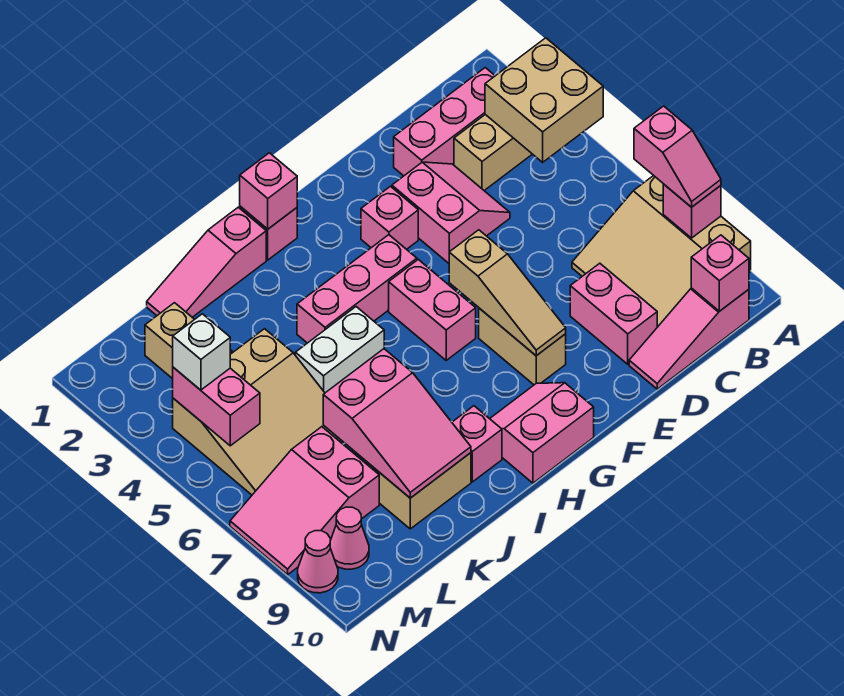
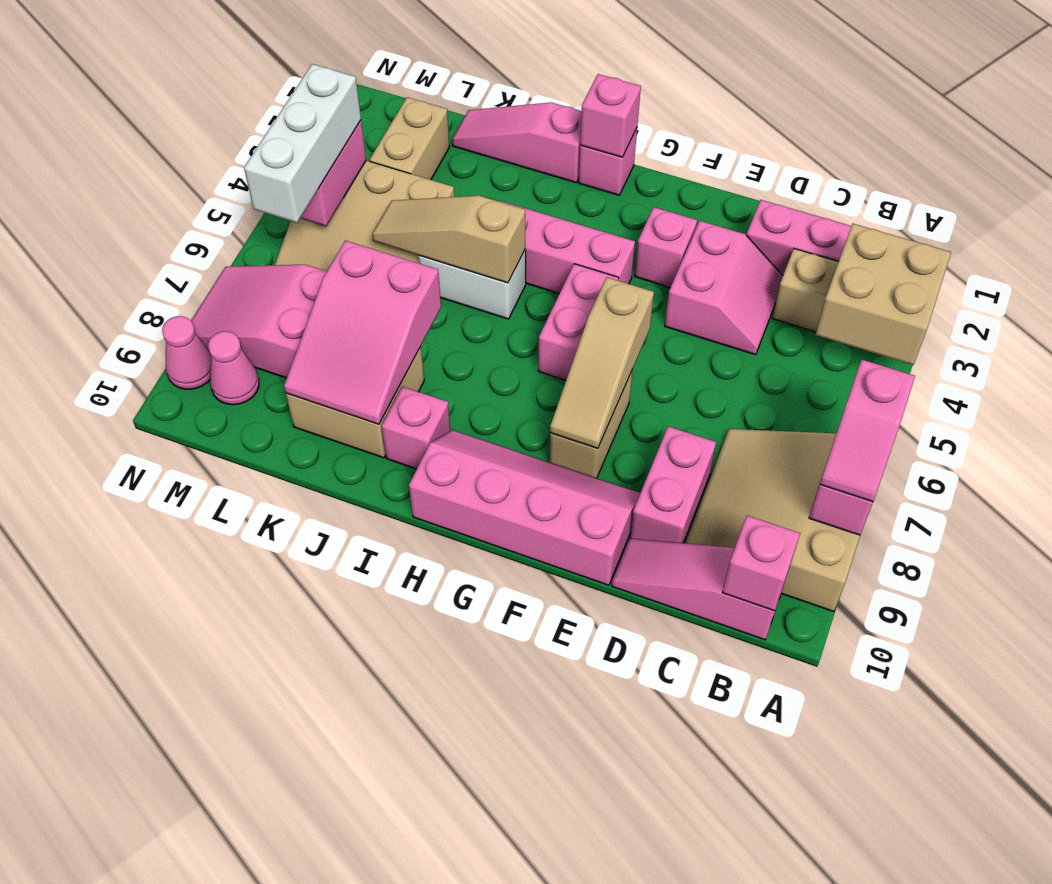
pink slope G9:H10 level 1 top 10 -> pink slope E9:H10 level 1 top 10
none -> tan slope I5:K5 level 2 top I
white brick M4 level 3 -> white brick M4:M6 level 3

